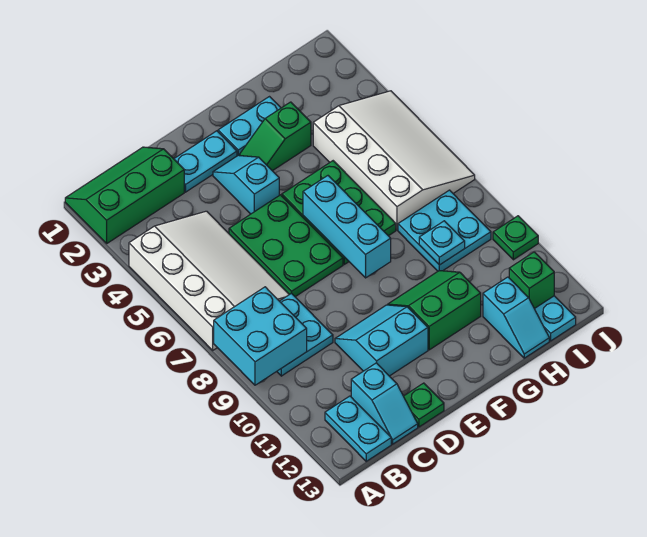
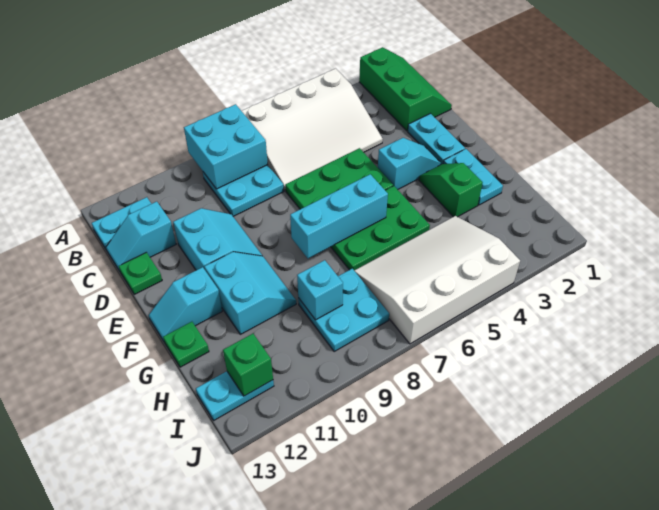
green slope F10:G11 level 1 top 11 -> cyan slope F10:G11 level 1 top 11
white slope H4:J7 level 1 top H -> white slope H4:J7 level 1 top J
cyan plate H9 level 2 -> cyan brick H9 level 2
cyan slope H12:H13 level 1 top 12 -> cyan slope F12:F13 level 1 top 12
green plate J10 level 1 -> green plate G13 level 1

